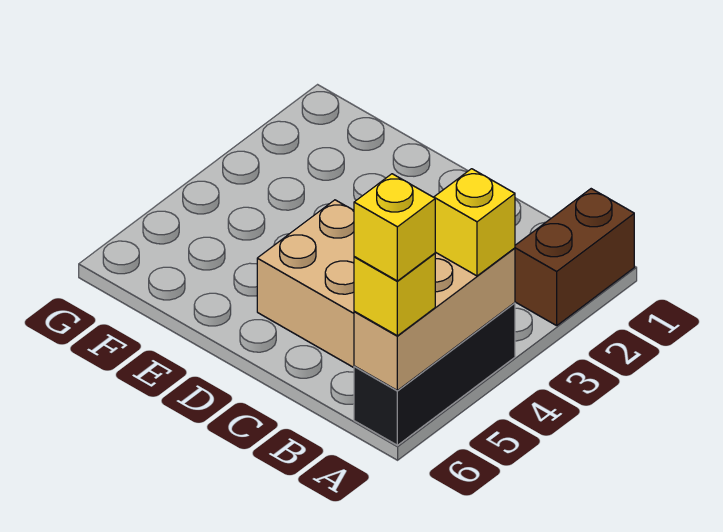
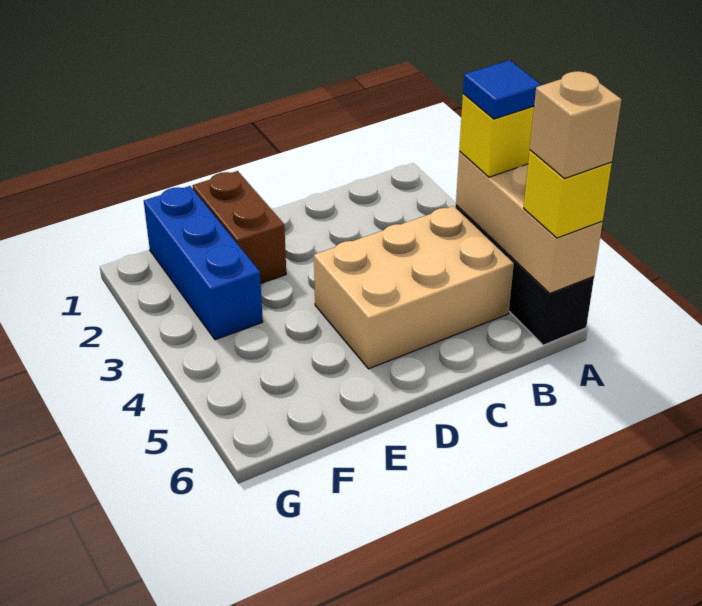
brown brick A1:A2 level 1 -> brown brick E1:E2 level 1
none -> blue tile A4 level 4
yellow brick A6 level 4 -> tan brick A6 level 4
none -> blue brick F1:F3 level 1

